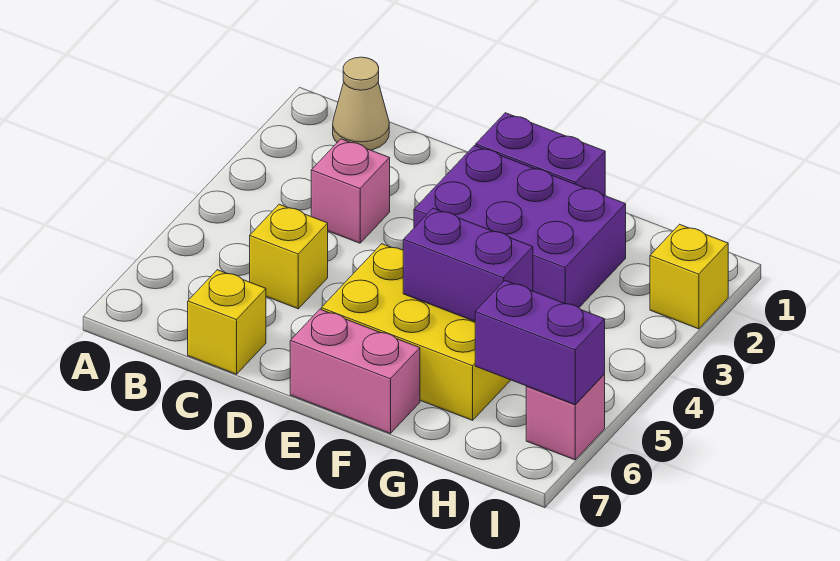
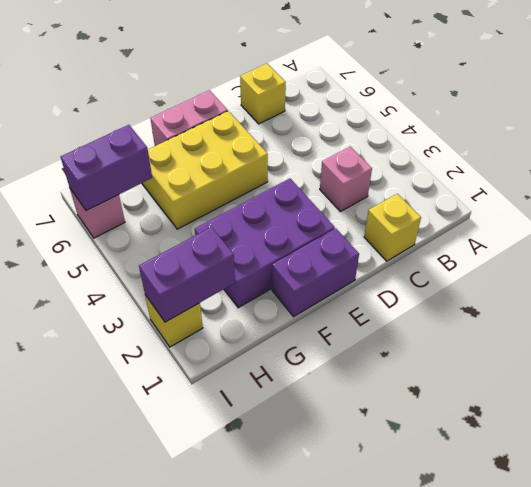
tan cone B1 level 1 -> none
yellow brick C5 level 1 -> yellow brick C1 level 1
purple brick F5:G5 level 2 -> purple brick H2:I2 level 2

